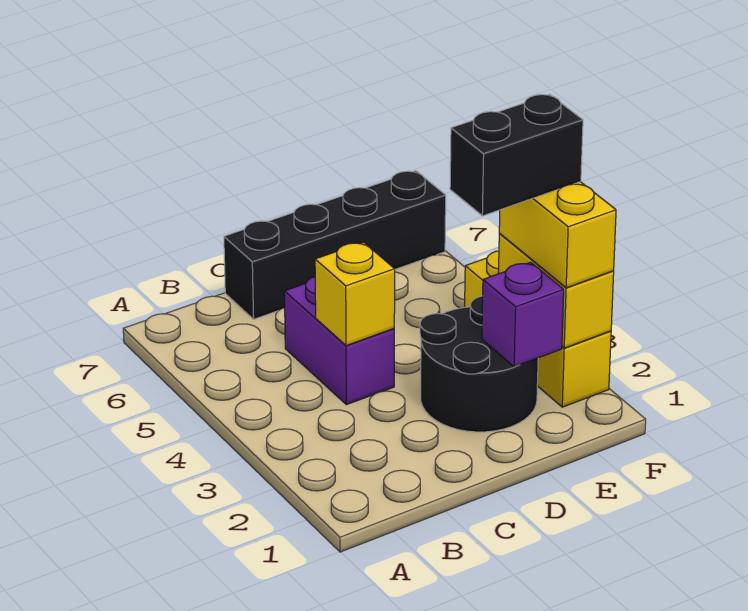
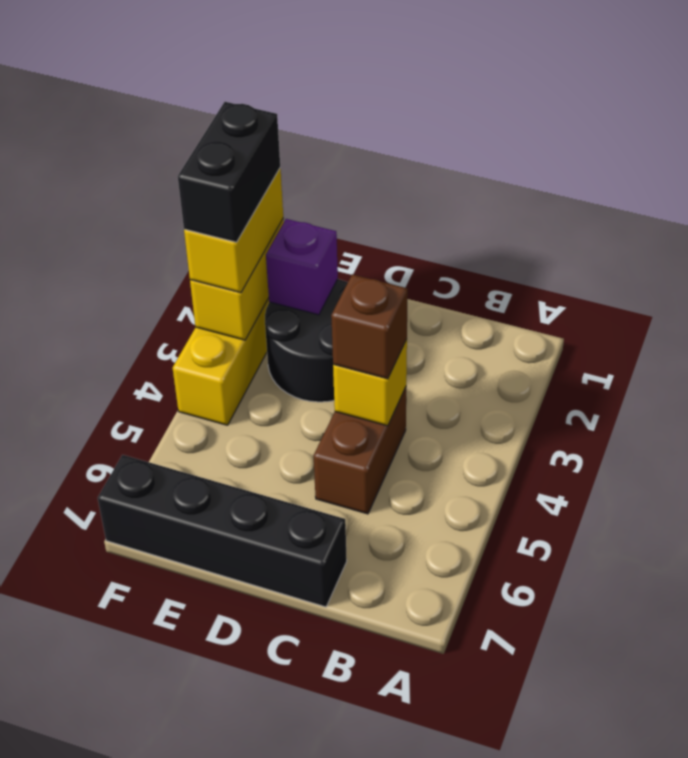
purple brick C4:C5 level 1 -> brown brick C4:C5 level 1
none -> brown brick C4 level 3
black brick E3:F3 level 4 -> black brick F2:F3 level 4

